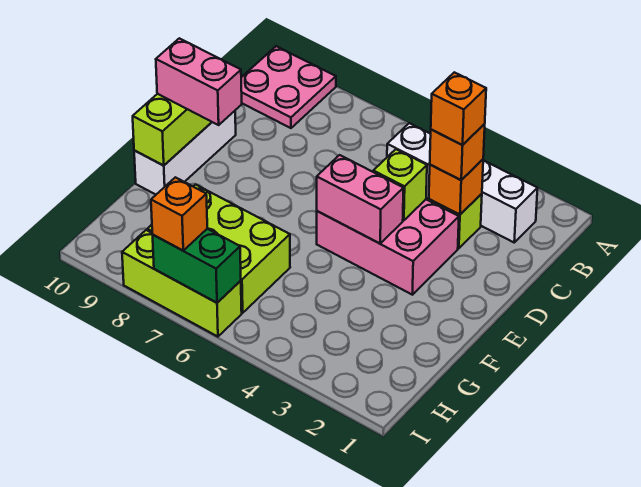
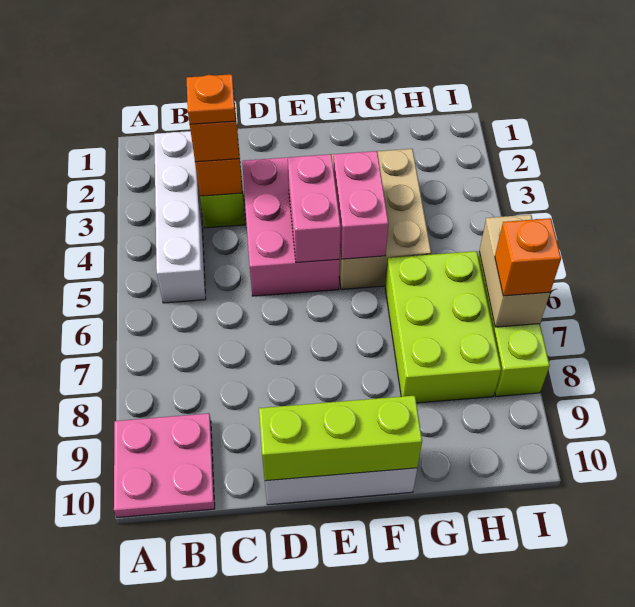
orange brick C3 level 4 -> orange plate C3 level 4
lime brick D4 level 2 -> none
pink brick E9:E10 level 3 -> pink brick F4:F5 level 2
none -> tan brick F3:G5 level 1
green brick I6:I7 level 2 -> tan brick I6:I7 level 2

